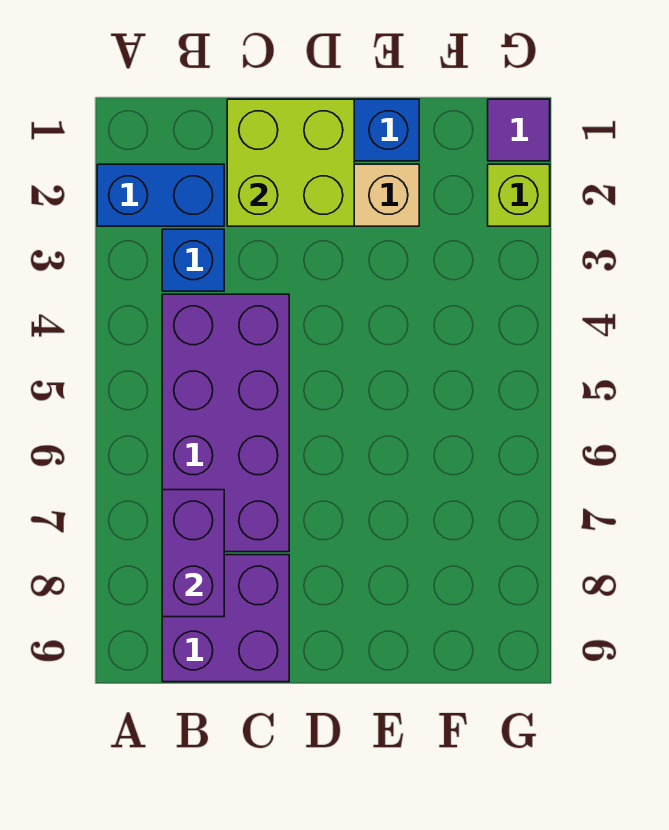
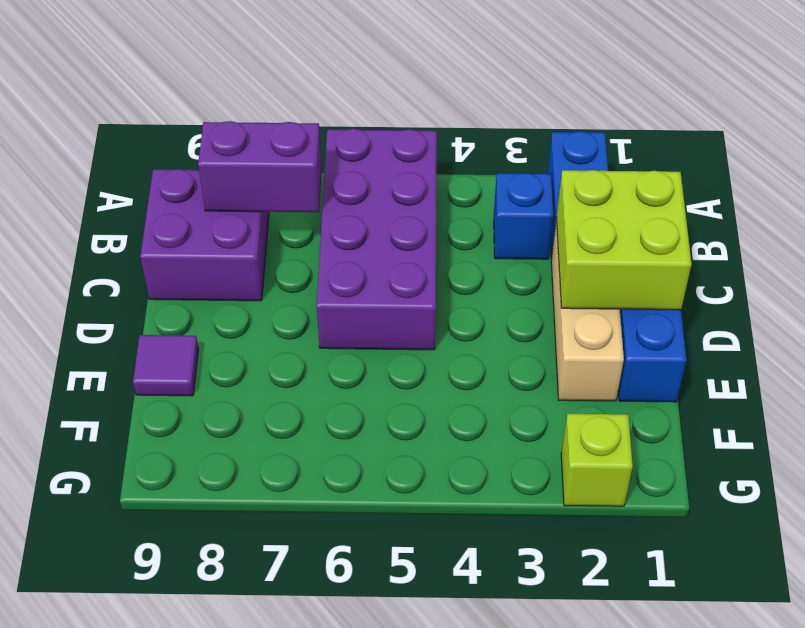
purple brick B4:C7 level 1 -> purple brick A5:D6 level 1
purple tile G1 level 1 -> purple tile E9 level 1

